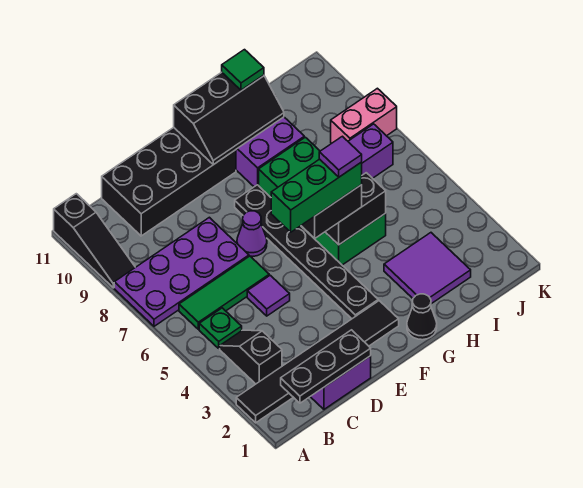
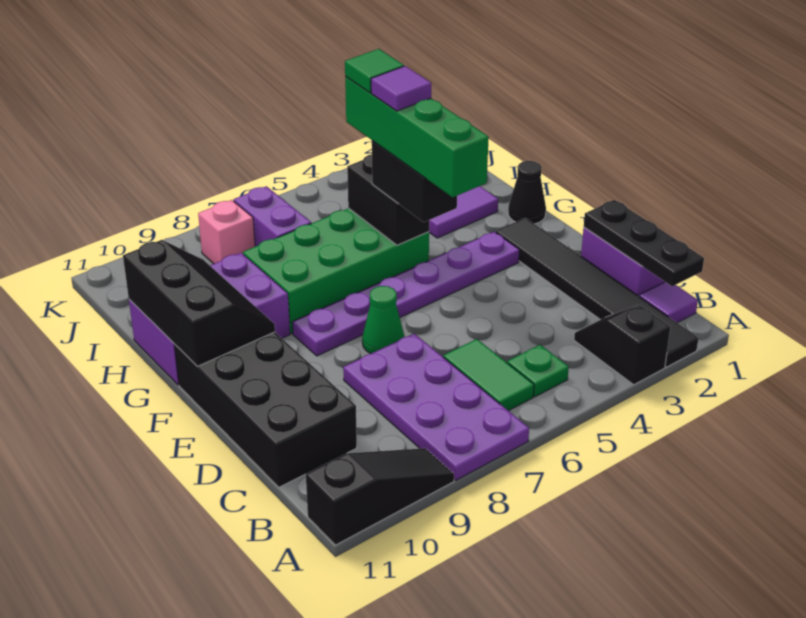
black slope B3:B4 level 1 top 3 -> black slope A3:B3 level 1 top A
green tile B6:D6 level 1 -> green tile B6:C6 level 1
purple tile D5 level 1 -> purple tile B1 level 1
green brick E5:G5 level 4 -> green brick E5:H5 level 4
purple cone E7 level 1 -> green cone E7 level 1
black plate F3:F8 level 1 -> purple plate F3:F8 level 1
green tile H11 level 3 -> green tile H5 level 5
pink brick J8:K8 level 1 -> pink brick J8 level 1

